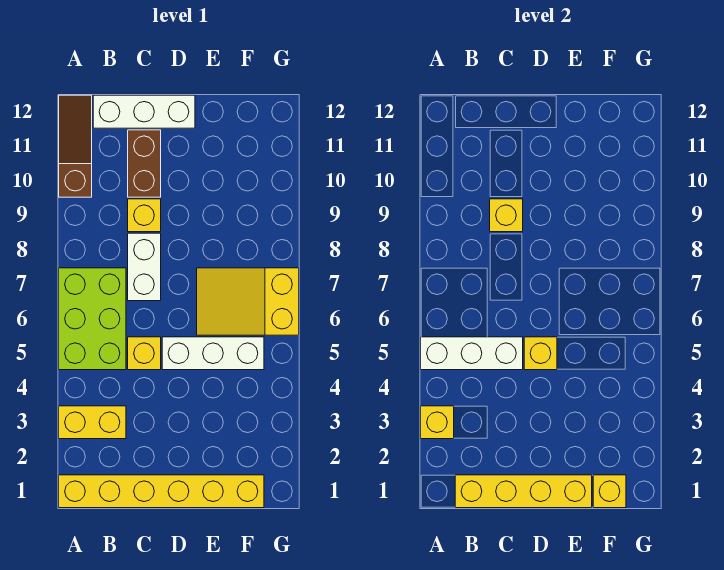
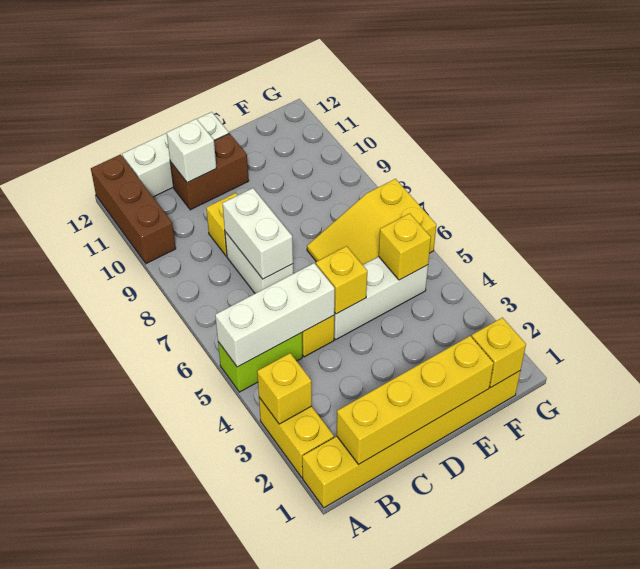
yellow brick A3:B3 level 1 -> yellow brick A2:A3 level 1
lime brick A5:B7 level 1 -> lime brick A5:B5 level 1
brown slope A10:A12 level 1 top 10 -> brown brick A10:A12 level 1
none -> white brick C7:C8 level 2
yellow brick C9 level 2 -> yellow brick F5 level 2
brown brick C10:C11 level 1 -> brown brick C11:D11 level 1
none -> white brick C11 level 2

